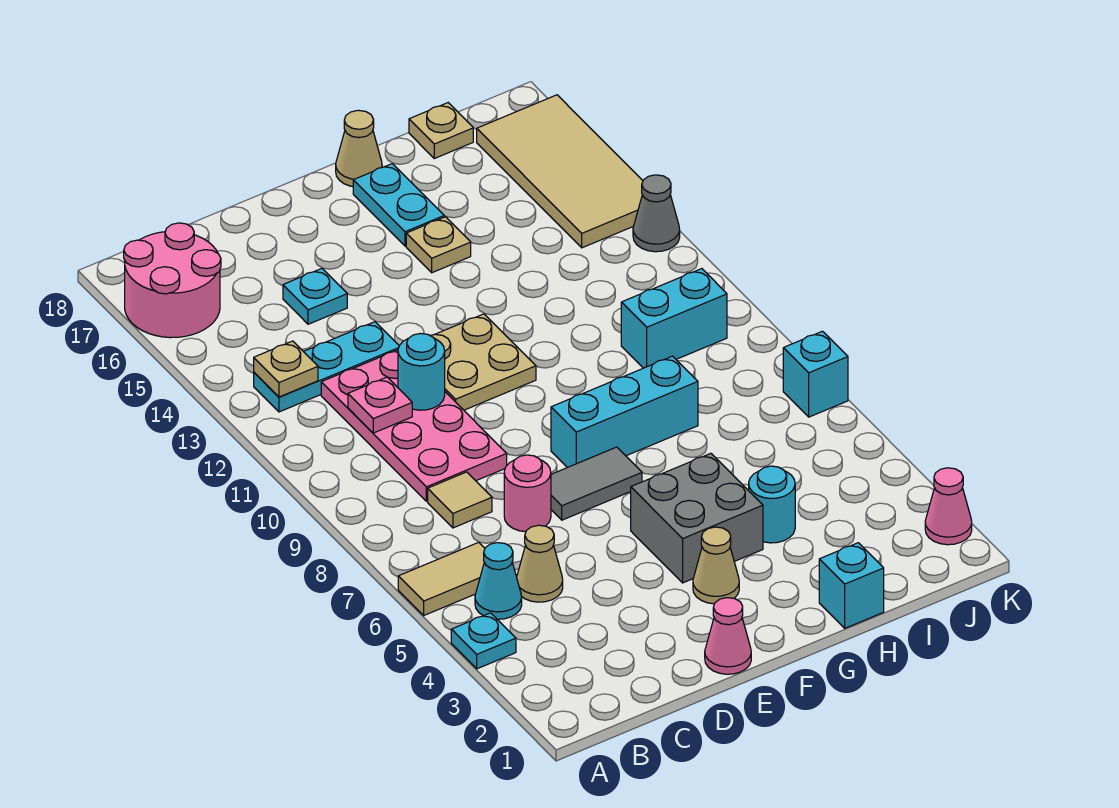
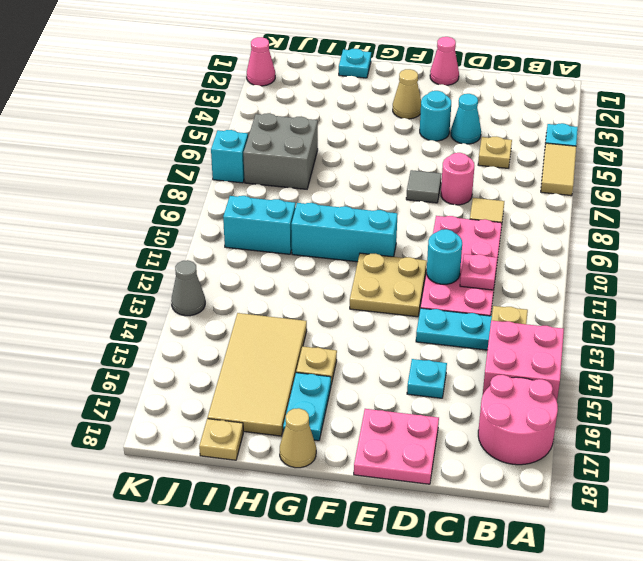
tan tile A6:B6 level 1 -> tan tile A5:A6 level 1
none -> pink brick A14:B15 level 1
cyan cone B5 level 1 -> cyan cone D4 level 1
tan cone C5 level 1 -> tan plate C5 level 1
none -> pink plate D17:E18 level 1
grey tile E7:F7 level 1 -> grey tile E7 level 1
grey brick F4:G5 level 1 -> grey brick I6:J7 level 1
cyan brick F8:H8 level 1 -> cyan brick F10:H10 level 1
cyan brick H1 level 1 -> cyan plate H1 level 1
cyan round brick H4 level 1 -> cyan round brick E4 level 1
tan tile J14:K17 level 1 -> tan tile H14:I17 level 1

